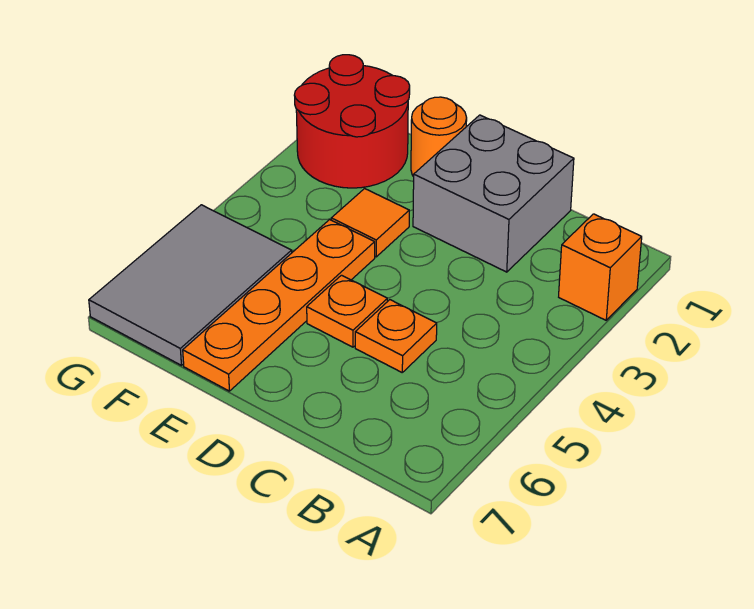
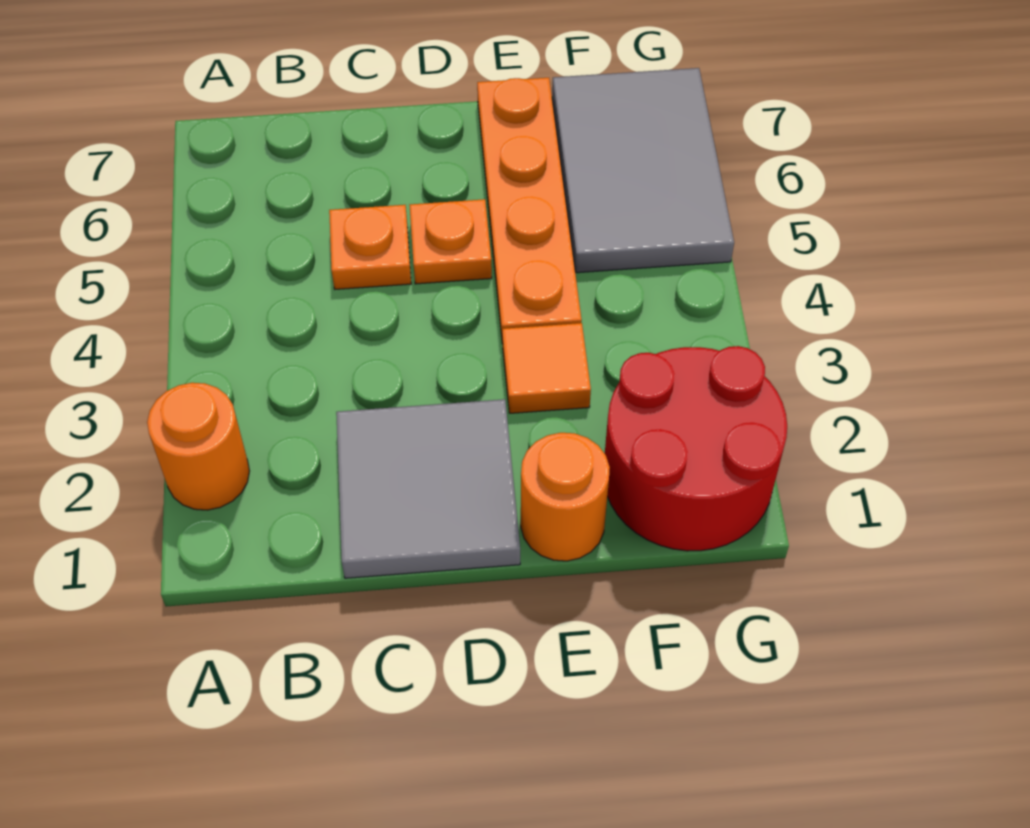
orange brick A2 level 1 -> orange round brick A2 level 1
grey brick C1:D2 level 1 -> grey tile C1:D2 level 1

